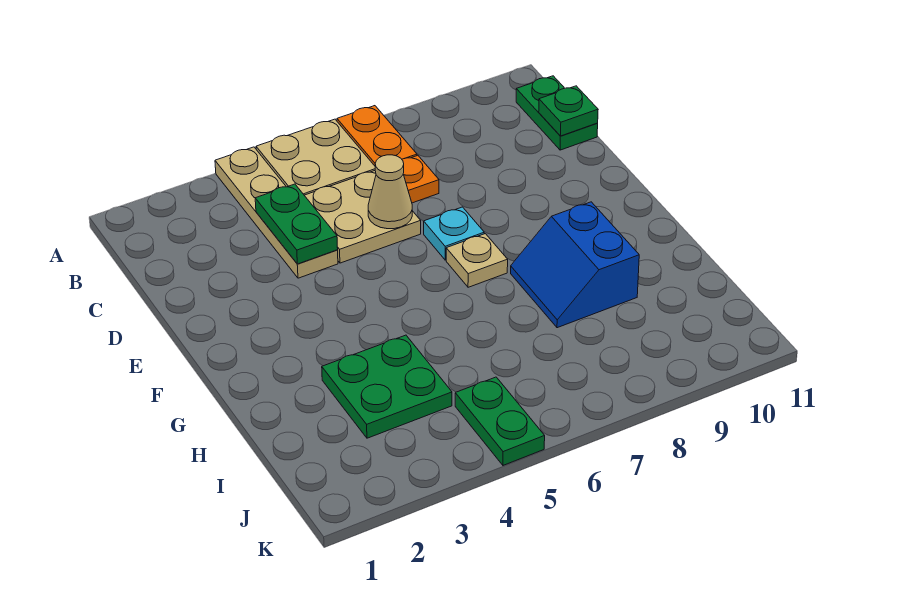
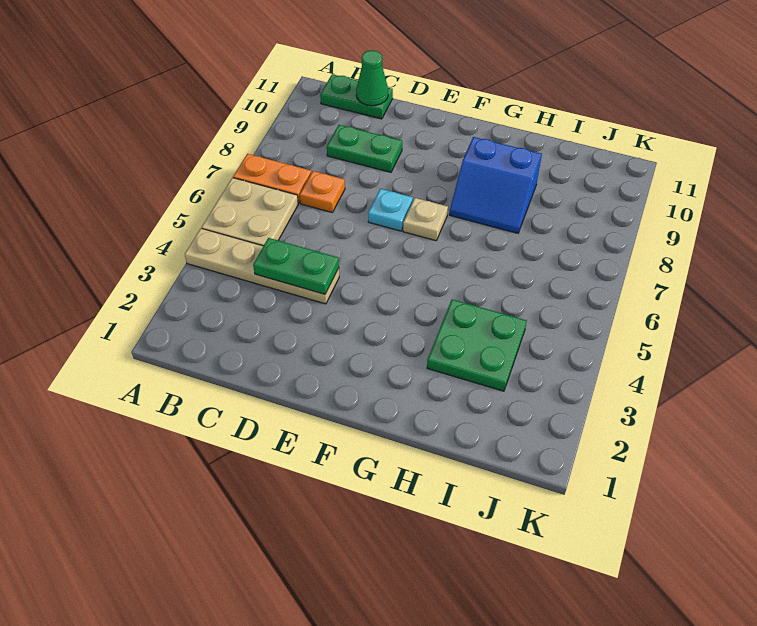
tan plate C5:D6 level 1 -> none
green plate C11 level 2 -> green cone C11 level 2
tan cone D6 level 2 -> none
green plate J5:K5 level 1 -> green plate C9:D9 level 1

